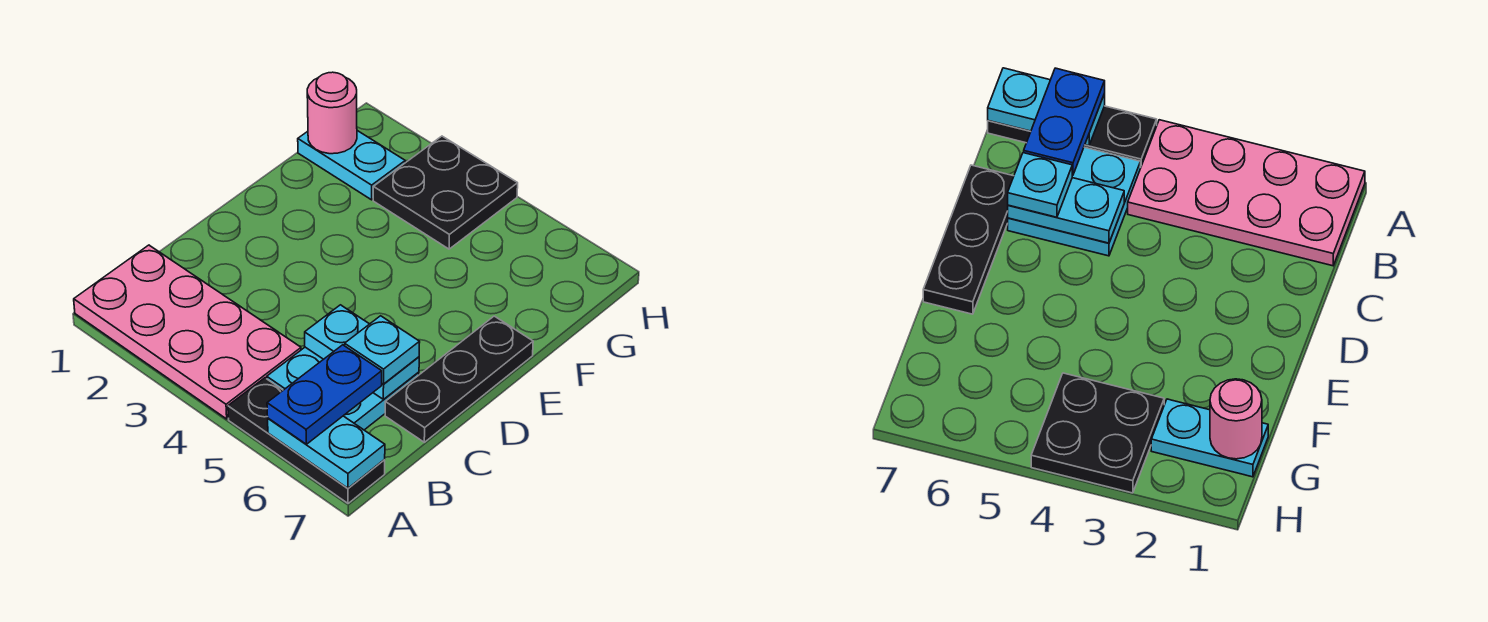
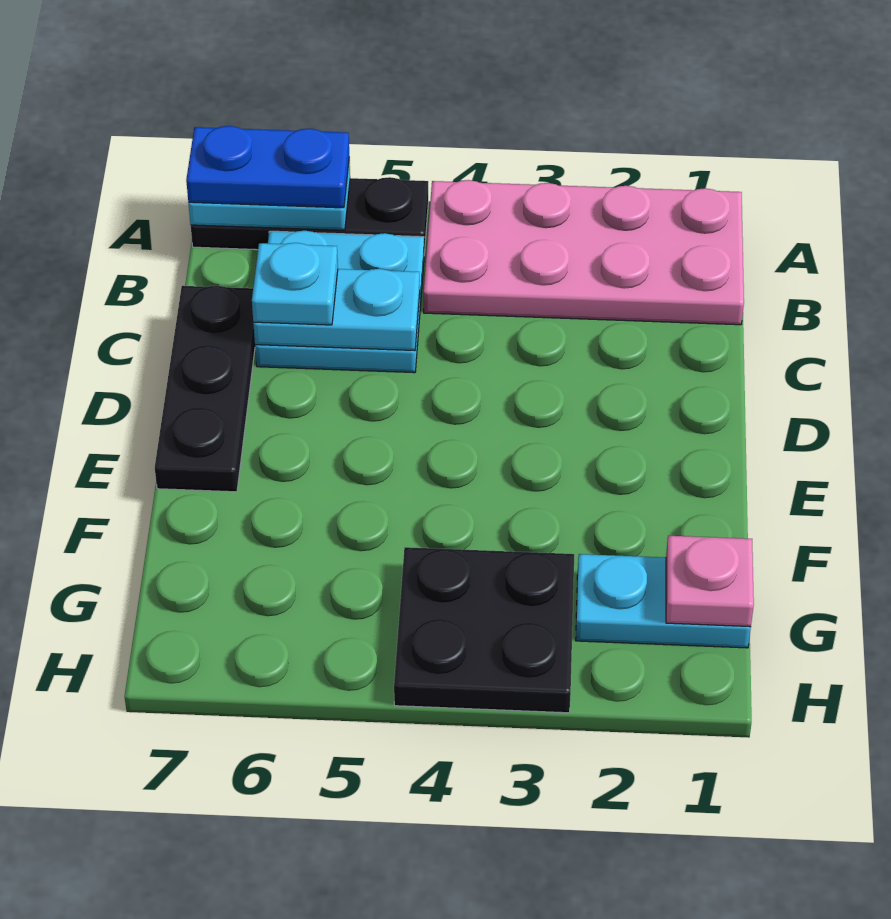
blue plate A6:B6 level 3 -> blue plate A6:A7 level 3
pink round brick G1 level 2 -> pink plate G1 level 2

